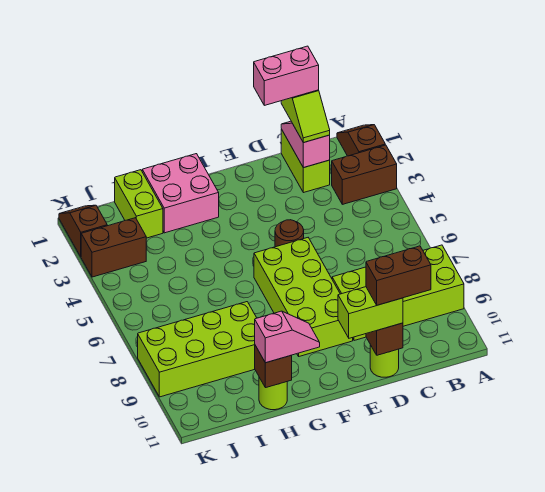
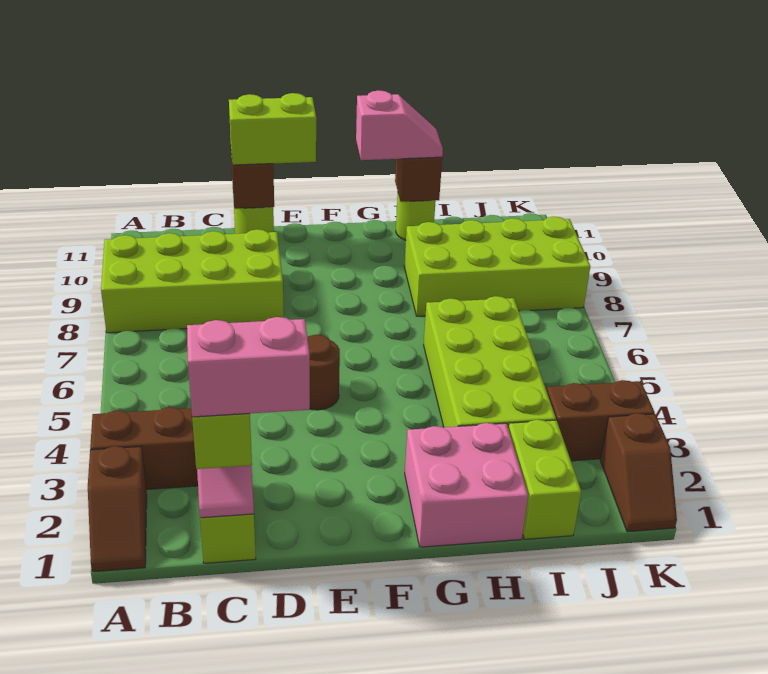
brown brick C11:D11 level 4 -> none
lime brick E6:F9 level 1 -> lime brick H3:I6 level 1
pink slope G11:H11 level 3 top H -> pink slope G11:H11 level 3 top G

